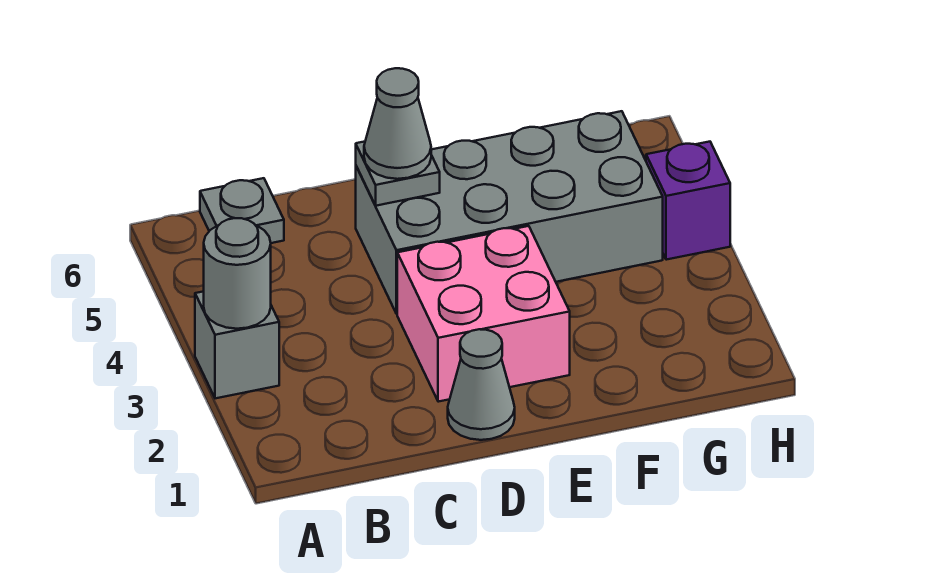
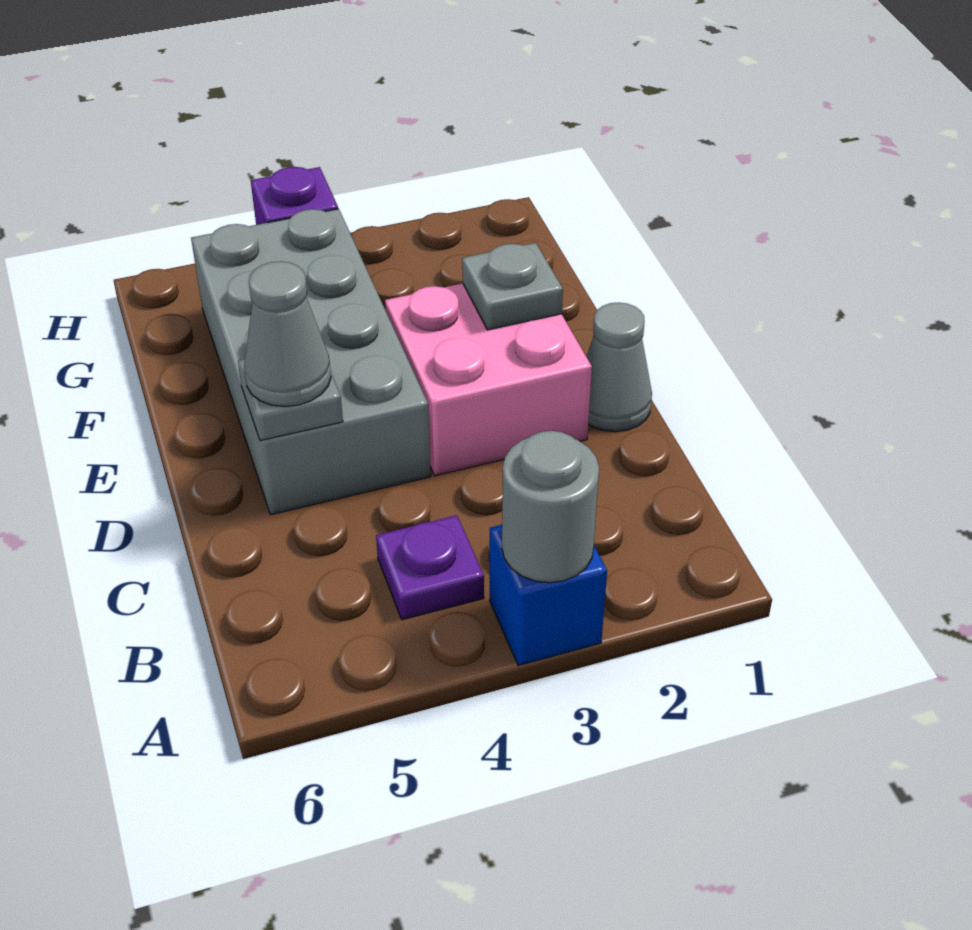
grey brick A3 level 1 -> blue brick A3 level 1
none -> purple plate B4 level 1
grey plate B6 level 1 -> grey plate E2 level 2

